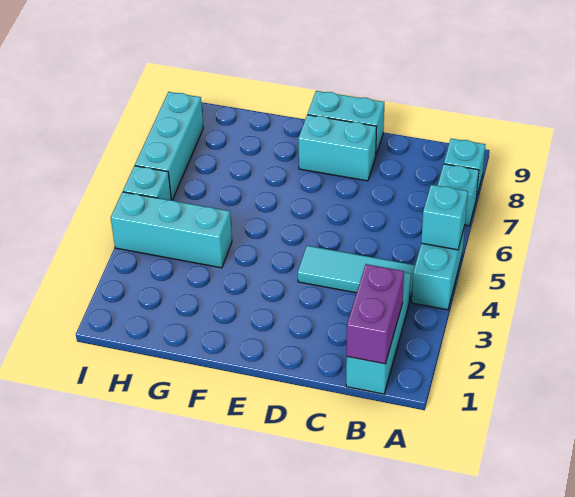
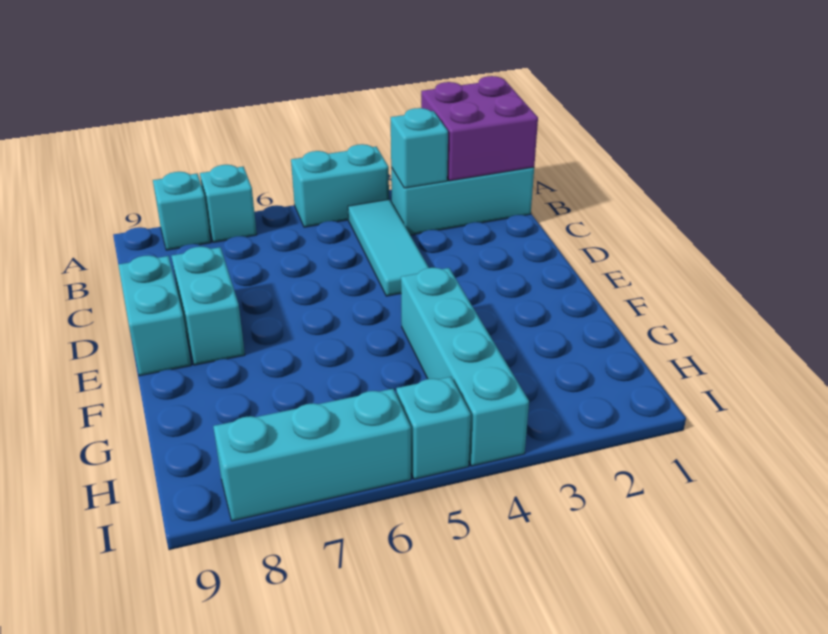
cyan brick A5 level 2 -> cyan brick B3 level 2
purple brick B1:B2 level 2 -> purple brick A1:B2 level 2
cyan brick G4:I4 level 1 -> cyan brick F4:I4 level 1

